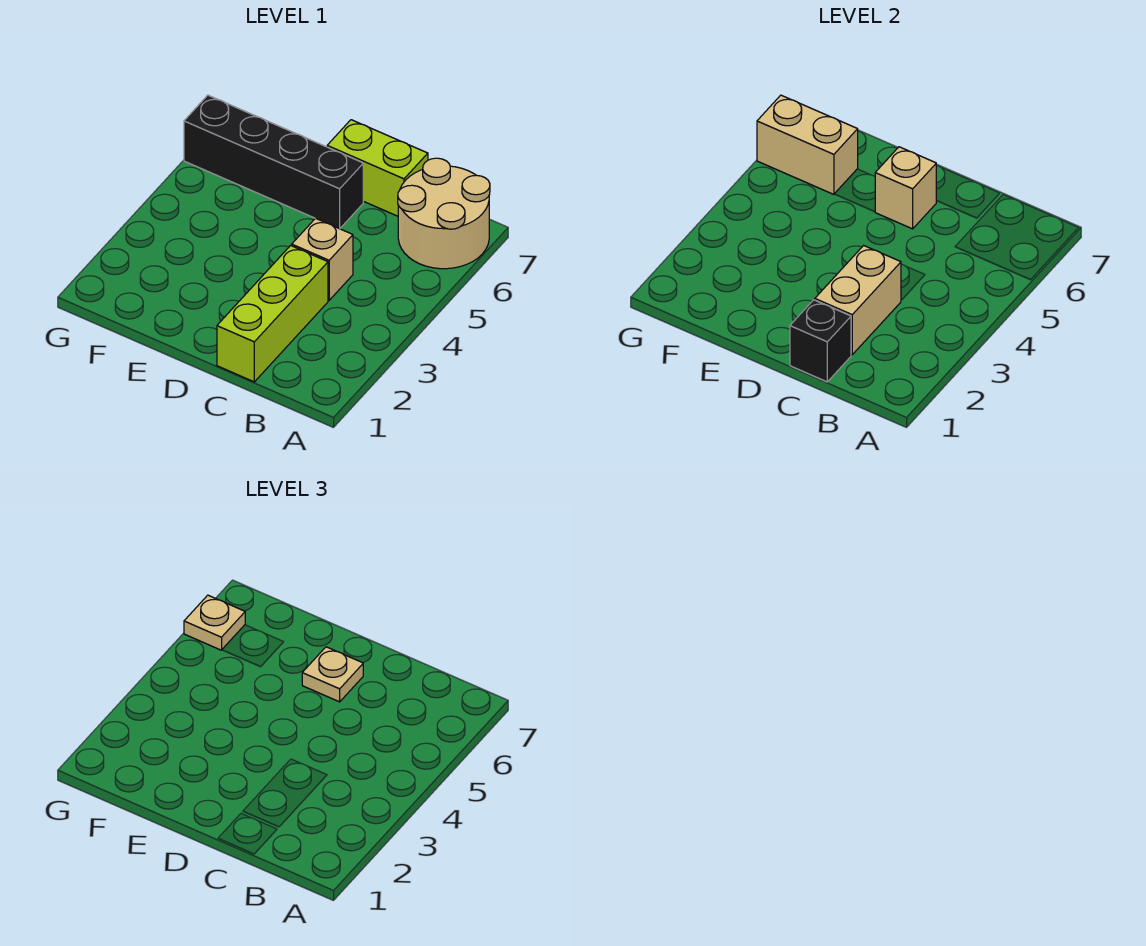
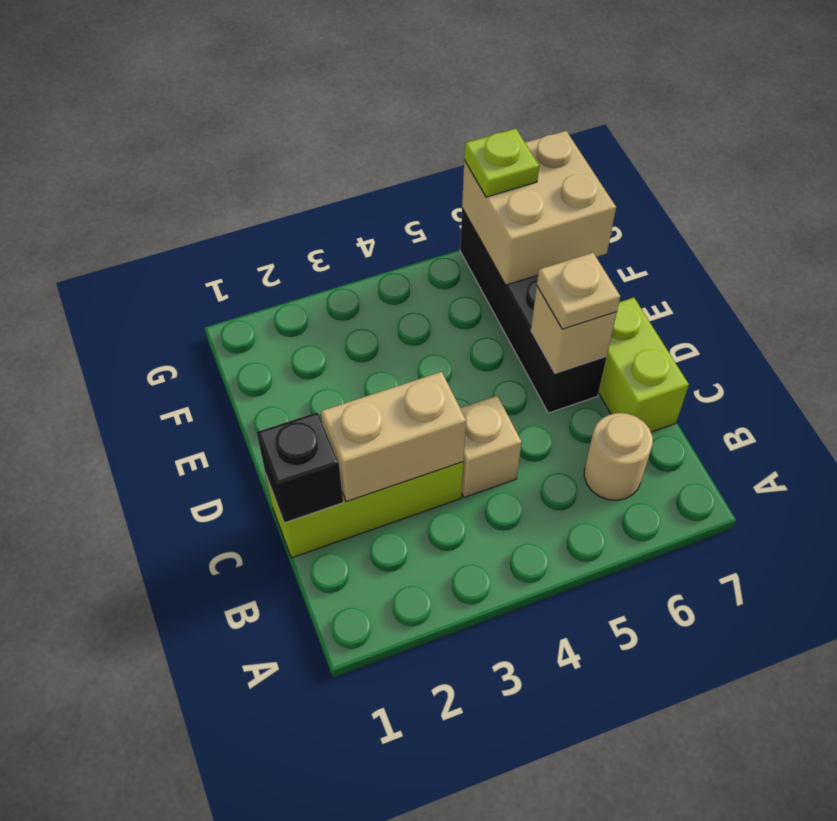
tan round brick A6:B7 level 1 -> tan round brick B6 level 1
tan brick F6:G6 level 2 -> tan brick F6:G7 level 2
tan plate G6 level 3 -> lime plate G6 level 3

